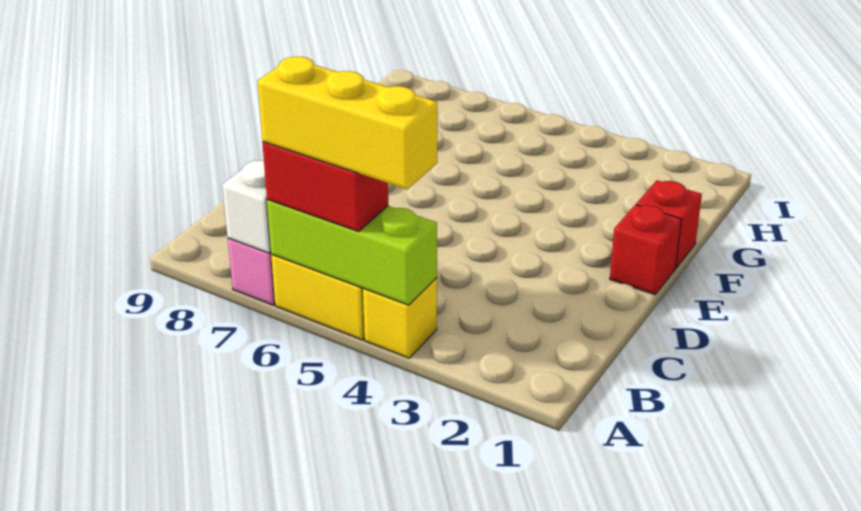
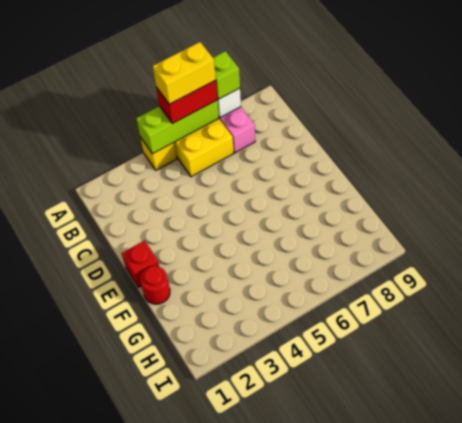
yellow brick A4:A6 level 4 -> yellow brick A5:A6 level 4
none -> lime brick A7 level 3
red brick F1 level 1 -> red round brick F1 level 1

